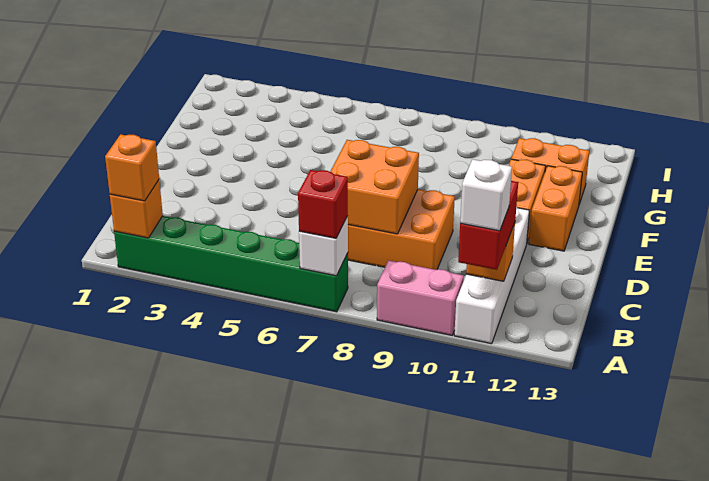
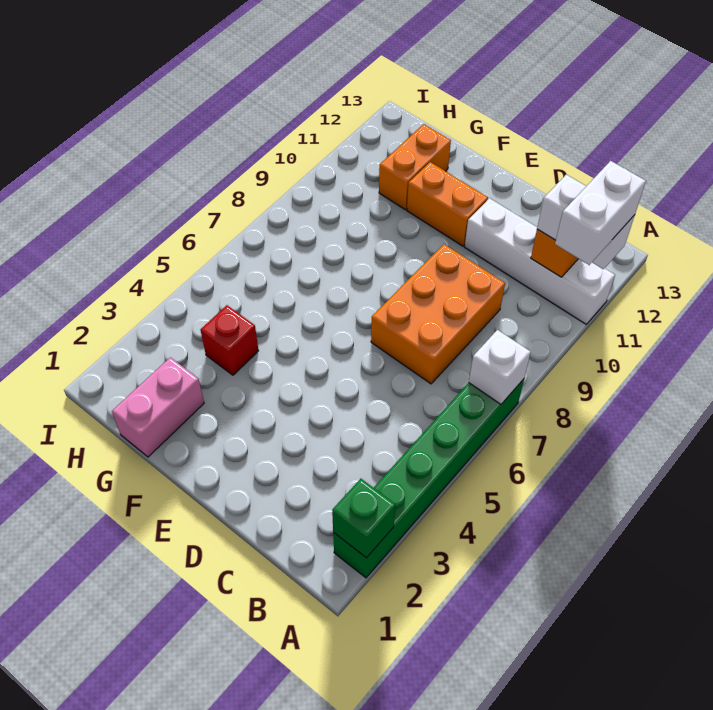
orange brick A2 level 2 -> green brick A2 level 2
orange brick A2 level 3 -> none
red brick A7 level 3 -> red brick G4 level 1
pink brick A9:A10 level 1 -> pink brick G1:G2 level 1
red brick A11:B11 level 3 -> white brick A11:B11 level 3
white brick A11 level 4 -> white brick A10:A11 level 4
orange brick C7:D8 level 2 -> none
orange brick E12:F12 level 1 -> none

